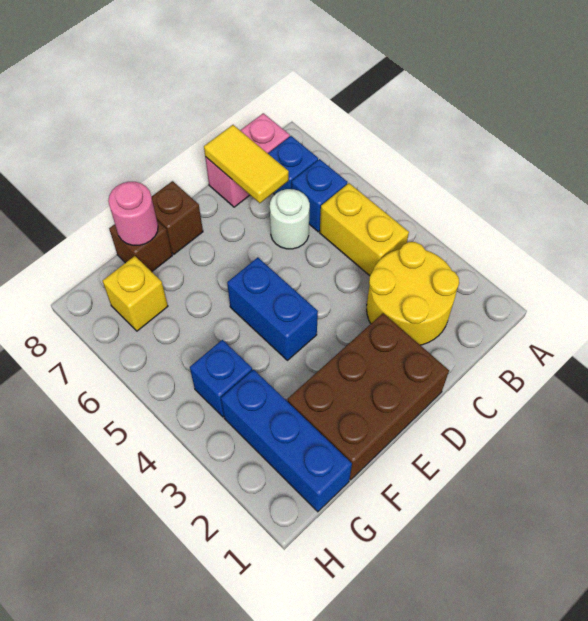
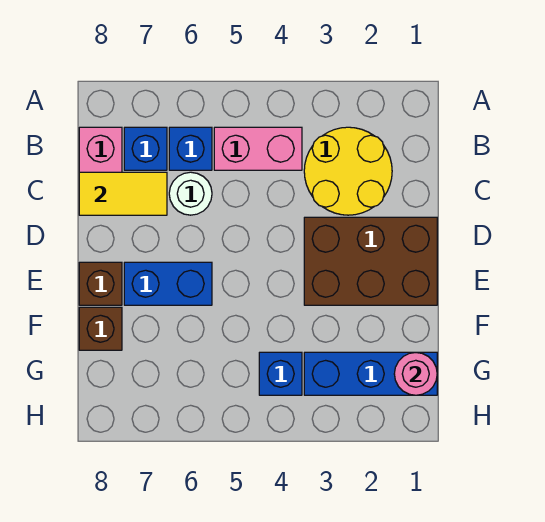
yellow brick B4:B5 level 1 -> pink brick B4:B5 level 1
brown brick D1:F2 level 1 -> brown brick D1:E3 level 1
blue brick E4:E5 level 1 -> blue brick E6:E7 level 1
pink round brick F8 level 2 -> pink round brick G1 level 2
yellow brick G7 level 1 -> none

